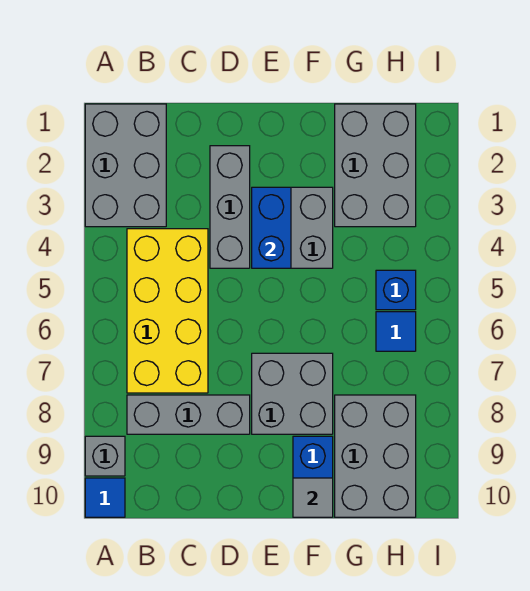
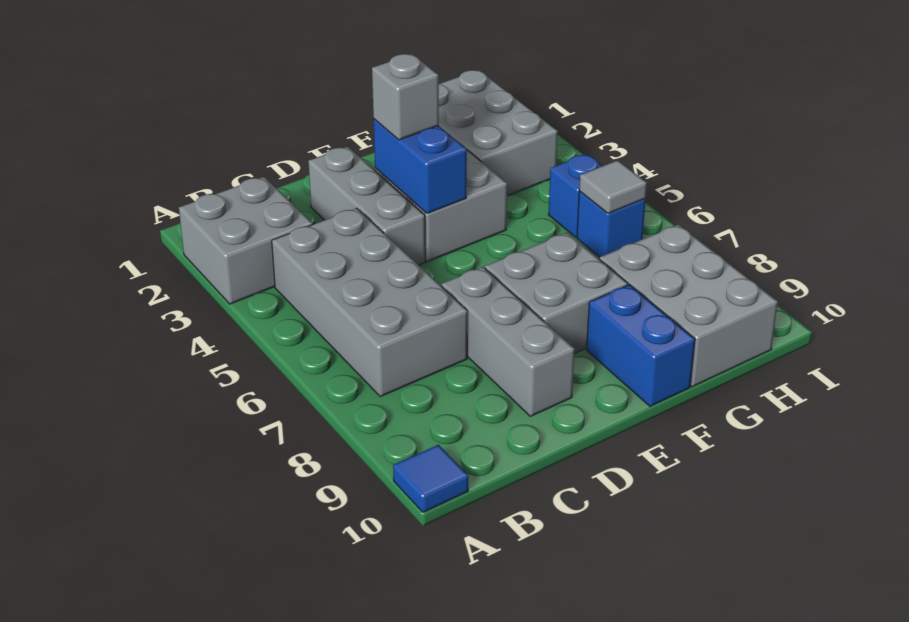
grey brick A1:B3 level 1 -> grey brick A2:B3 level 1
grey brick A9 level 1 -> grey brick E3 level 3
yellow brick B4:C7 level 1 -> grey brick B4:C7 level 1
grey brick B8:D8 level 1 -> grey brick D7:D9 level 1
grey tile F10 level 2 -> grey tile H6 level 2
blue tile H6 level 1 -> blue brick H6 level 1

